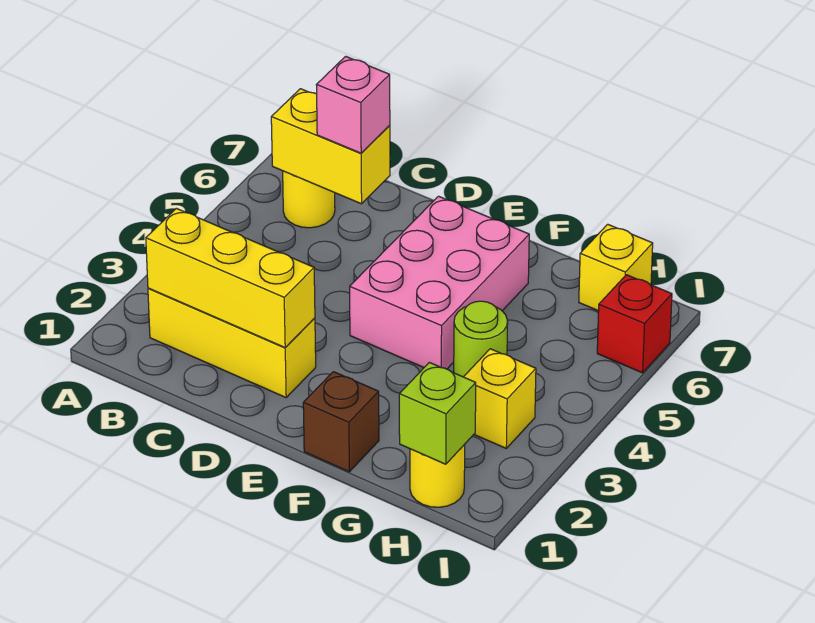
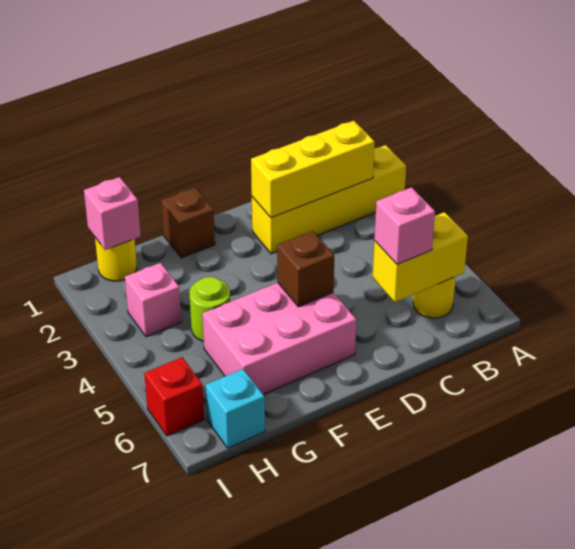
yellow brick B2:D2 level 1 -> yellow brick A2:D2 level 1
pink brick E4:F6 level 1 -> pink brick E5:G6 level 1
none -> brown brick E5 level 2
lime brick H1 level 2 -> pink brick H1 level 2
yellow brick H3 level 1 -> pink brick H3 level 1
yellow brick H7 level 1 -> cyan brick H7 level 1

